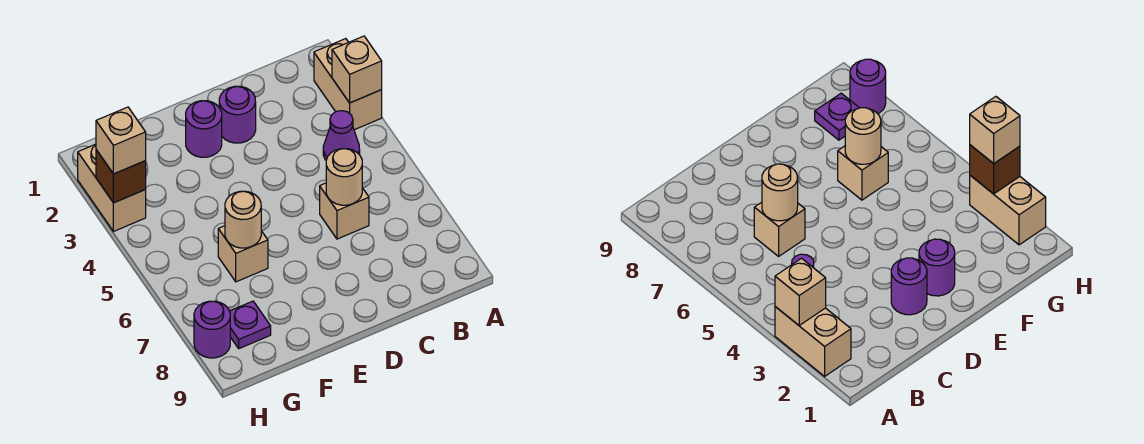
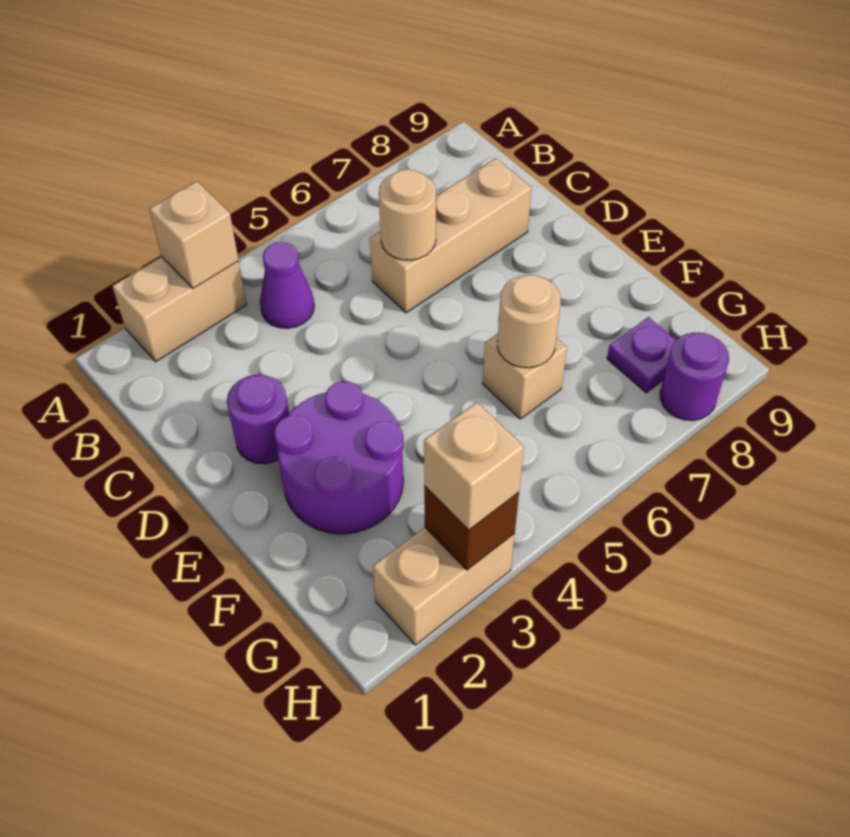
tan brick C6 level 1 -> tan brick C6:C8 level 1
purple round brick E2 level 1 -> purple round brick E2:F3 level 1

